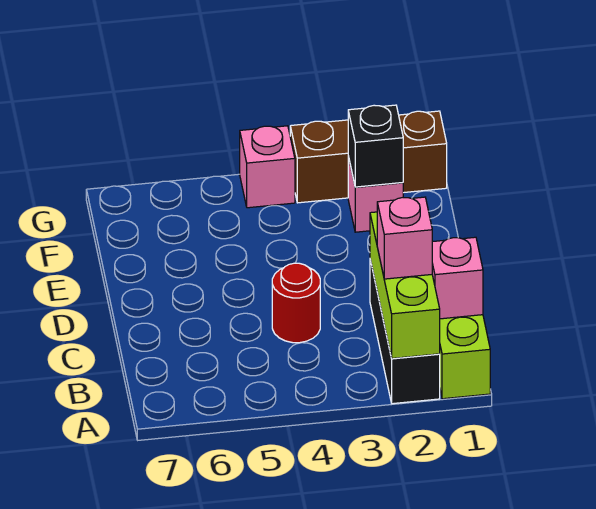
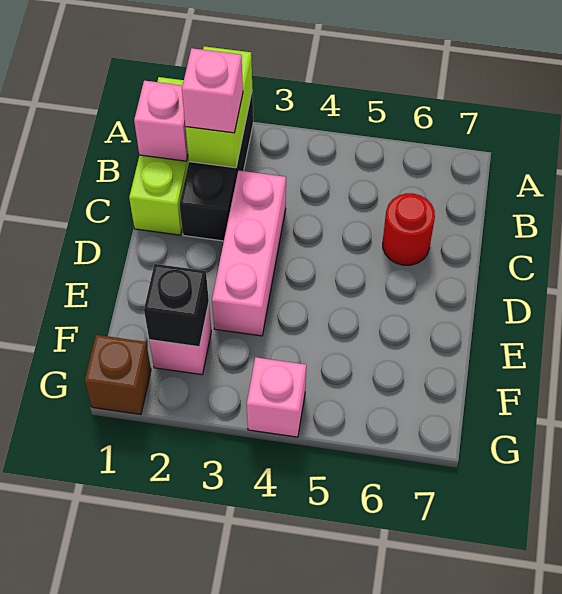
lime brick A2:C2 level 2 -> lime brick A2:B2 level 2
none -> pink brick C3:E3 level 1
red round brick C4 level 1 -> red round brick C6 level 1
brown brick G1:G3 level 1 -> brown brick G1 level 1

